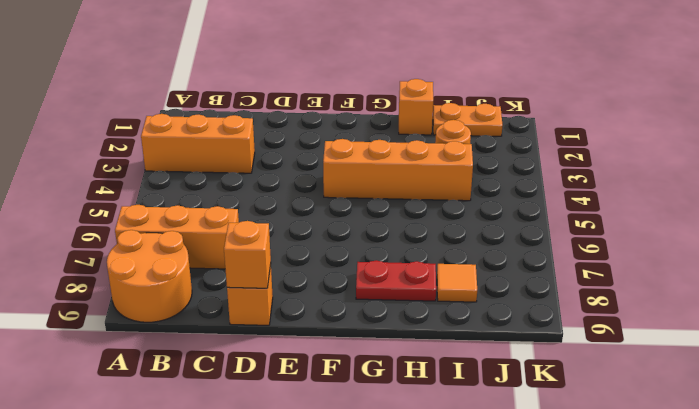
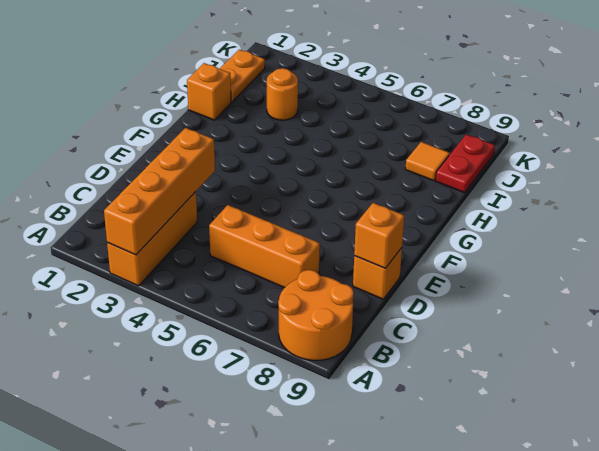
orange brick A7:C7 level 1 -> orange brick C5:C7 level 1
orange brick F4:I4 level 1 -> orange brick A3:D3 level 2
red plate G8:H8 level 1 -> red plate I9:J9 level 1

